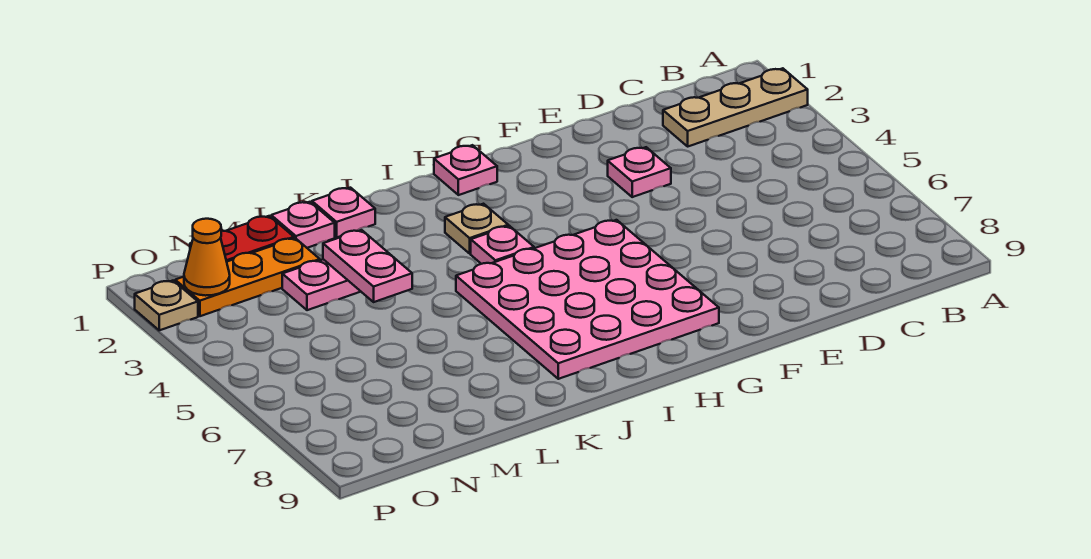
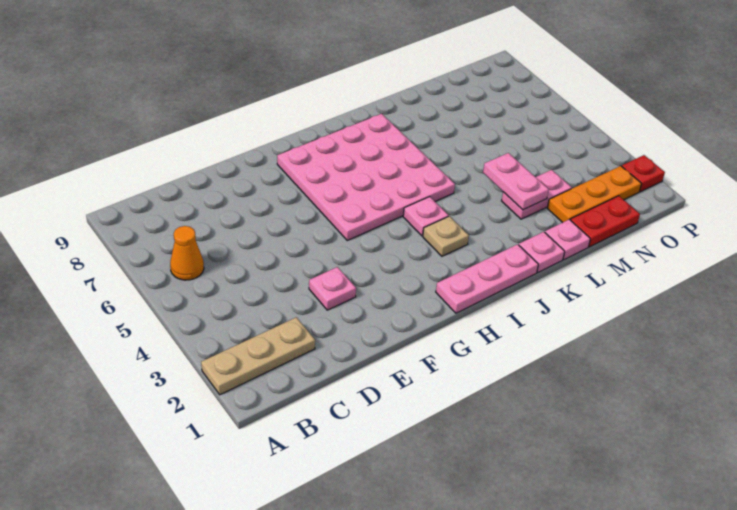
pink plate H1 level 1 -> pink plate H1:J1 level 1
orange cone O2 level 2 -> orange cone B6 level 1
tan plate P2 level 1 -> red plate P2 level 1

